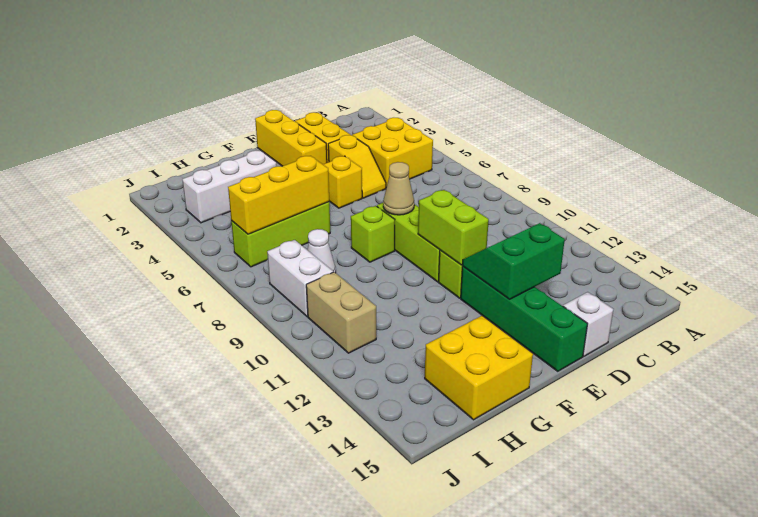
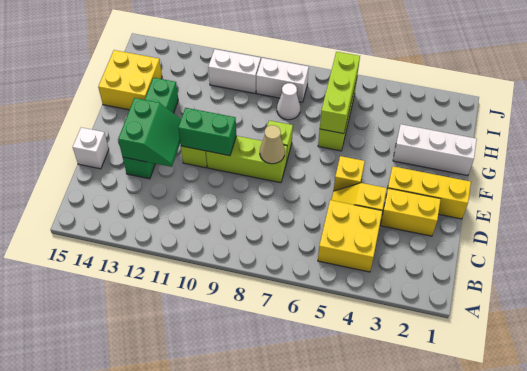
lime brick E10:E11 level 2 -> green brick E10:E11 level 2
green brick E12:E15 level 1 -> green brick D13:G13 level 1
white brick G3:I3 level 1 -> white brick G1:G3 level 1
yellow brick G6:I6 level 2 -> lime brick G6:I6 level 2
tan brick I10:I11 level 1 -> white brick I10:I11 level 1

